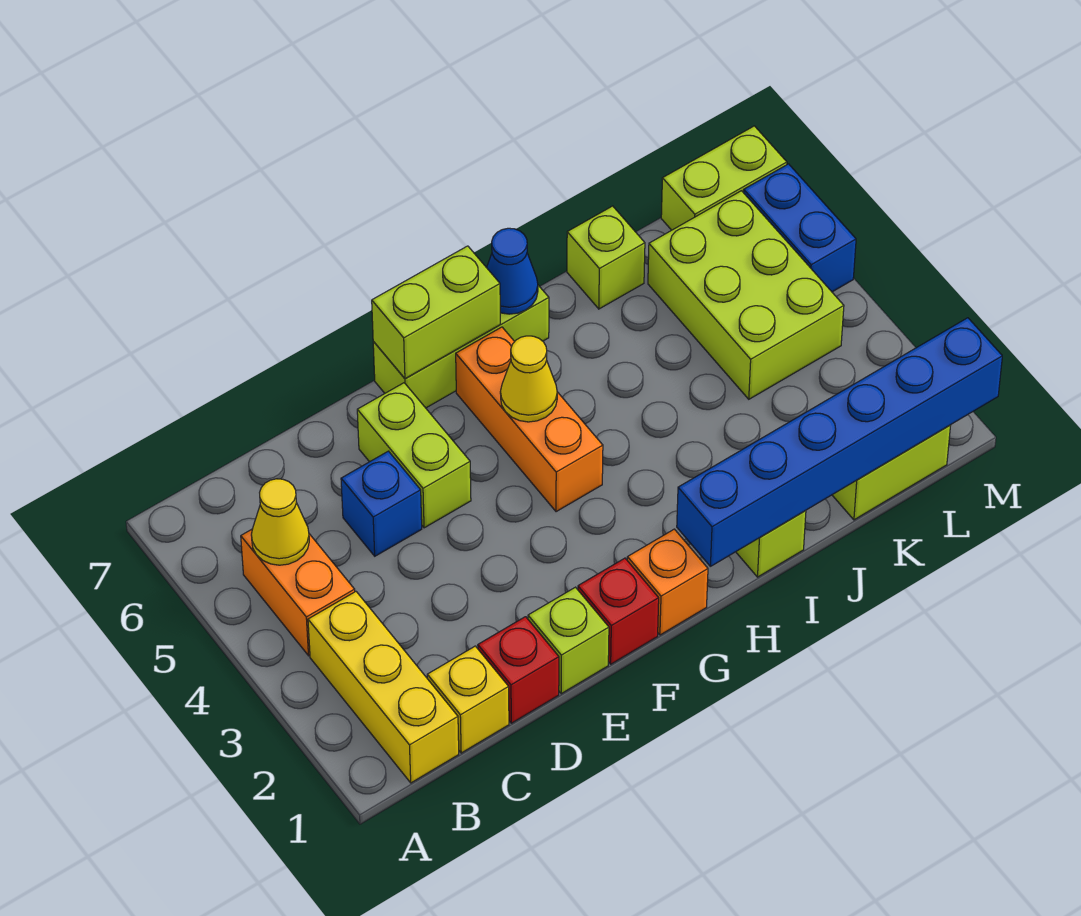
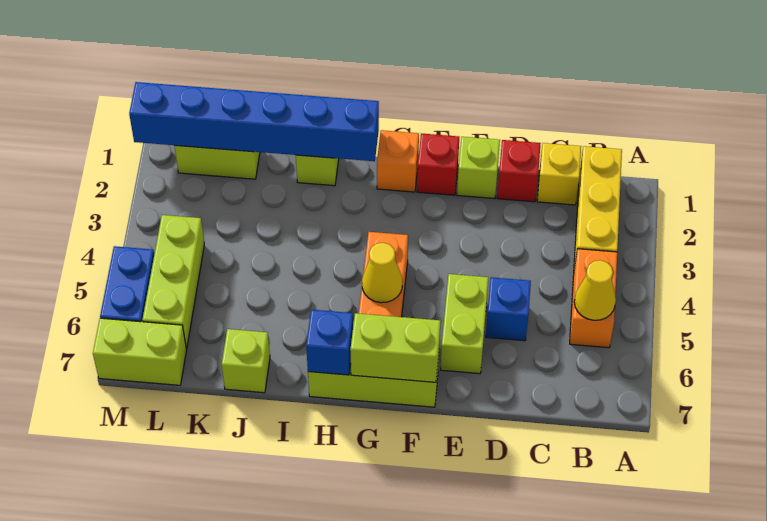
blue cone H7 level 2 -> blue brick H7 level 2
lime brick K4:L6 level 1 -> lime brick L4:L6 level 1

